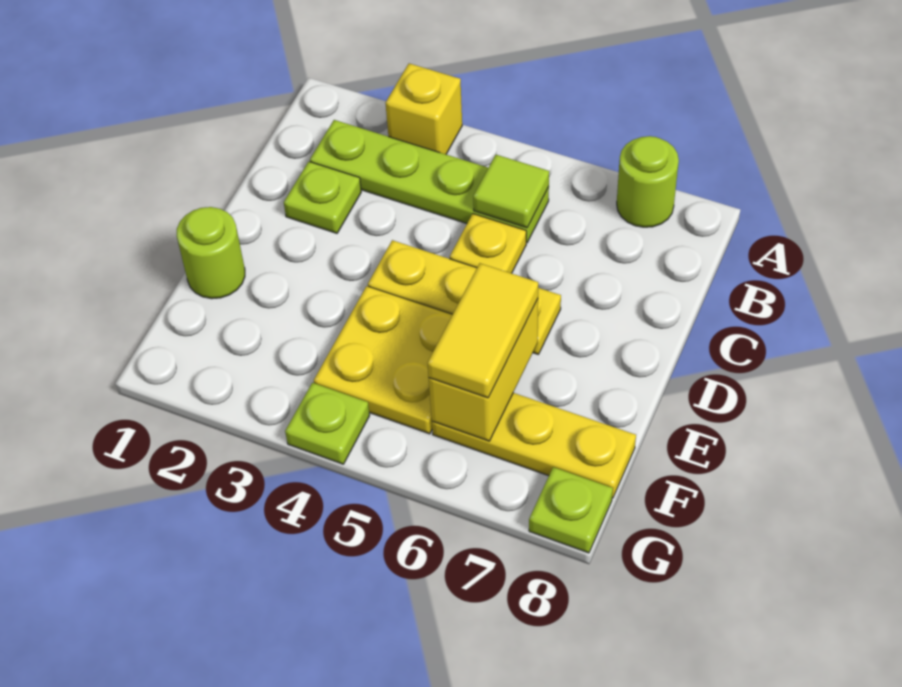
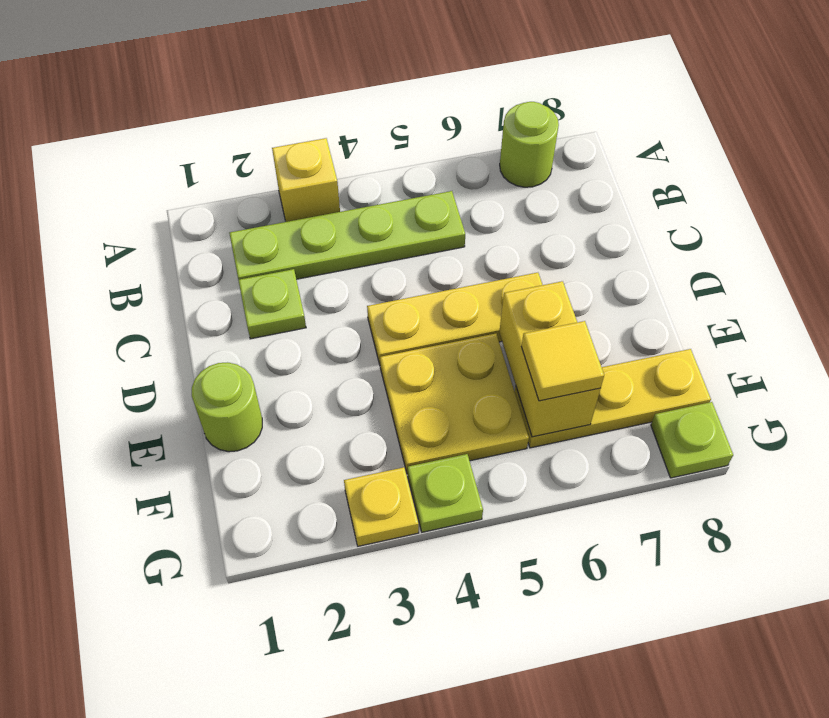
lime tile B5 level 2 -> none
yellow plate C5 level 1 -> yellow plate G3 level 1
yellow tile E6:F6 level 3 -> yellow tile F6 level 3

